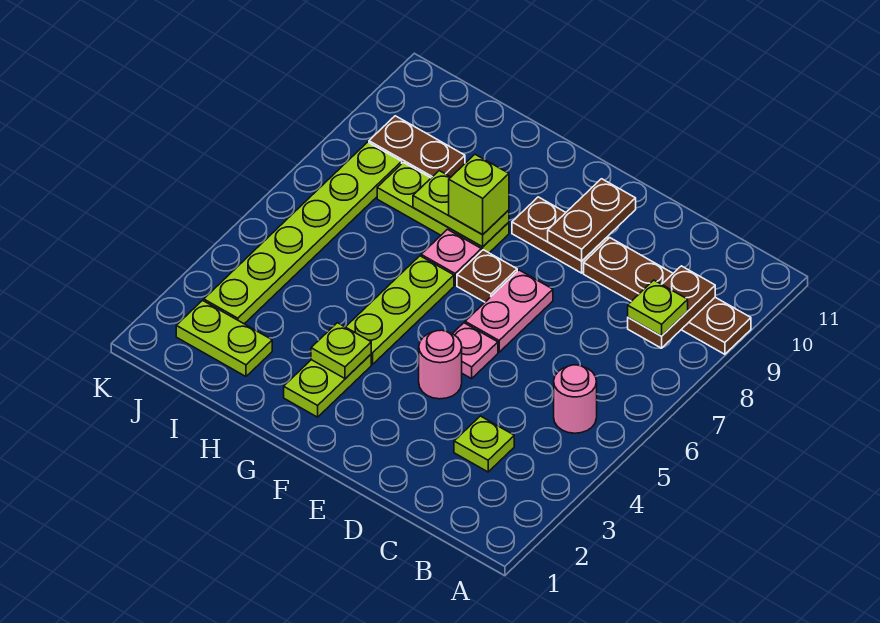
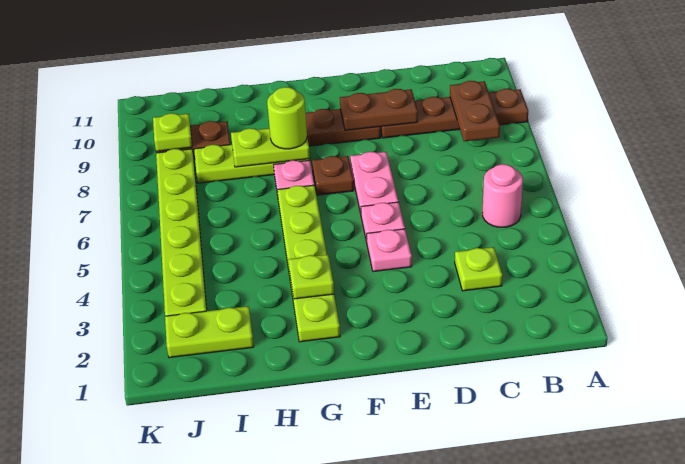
lime plate B8 level 3 -> lime plate J9 level 2
pink round brick E4 level 1 -> pink plate E4 level 1
brown plate E9:E10 level 2 -> brown plate D9:E9 level 2
lime brick G8 level 3 -> lime round brick G8 level 3

